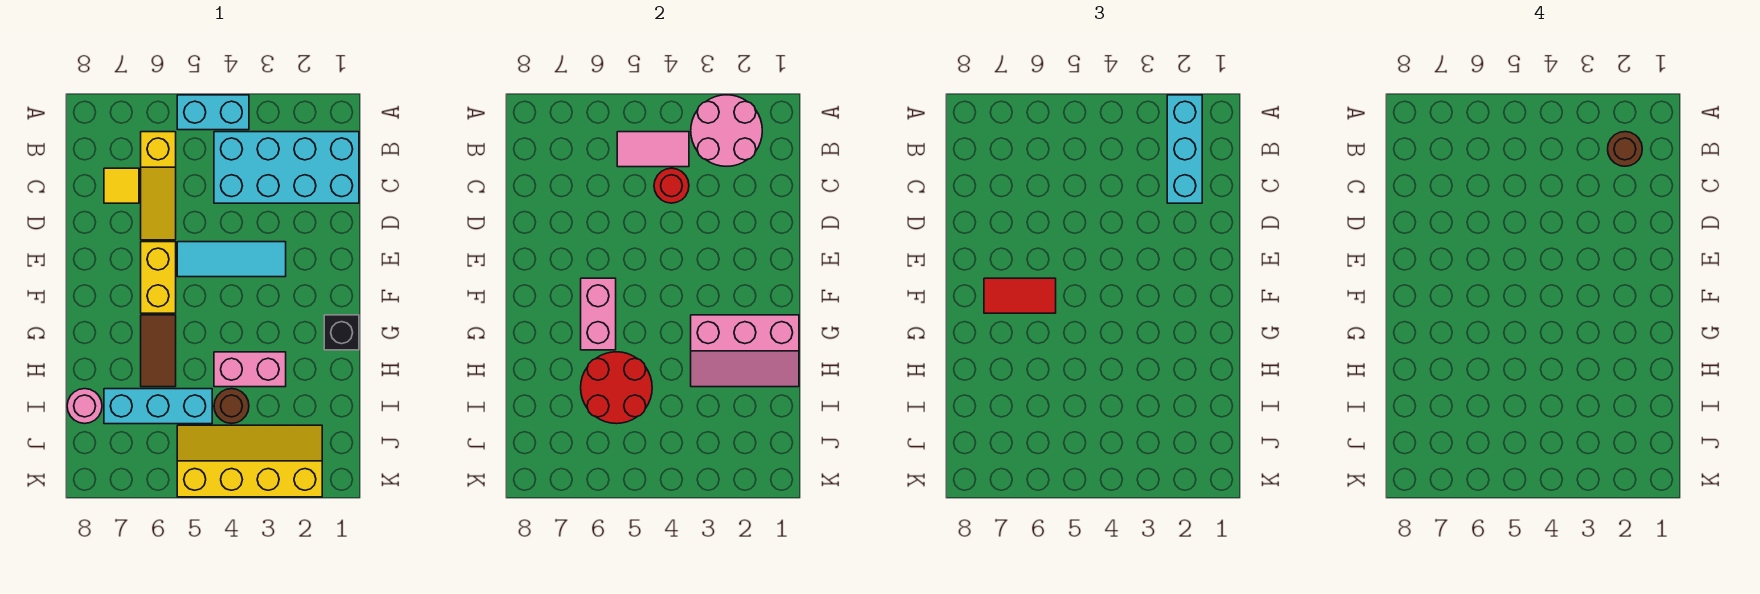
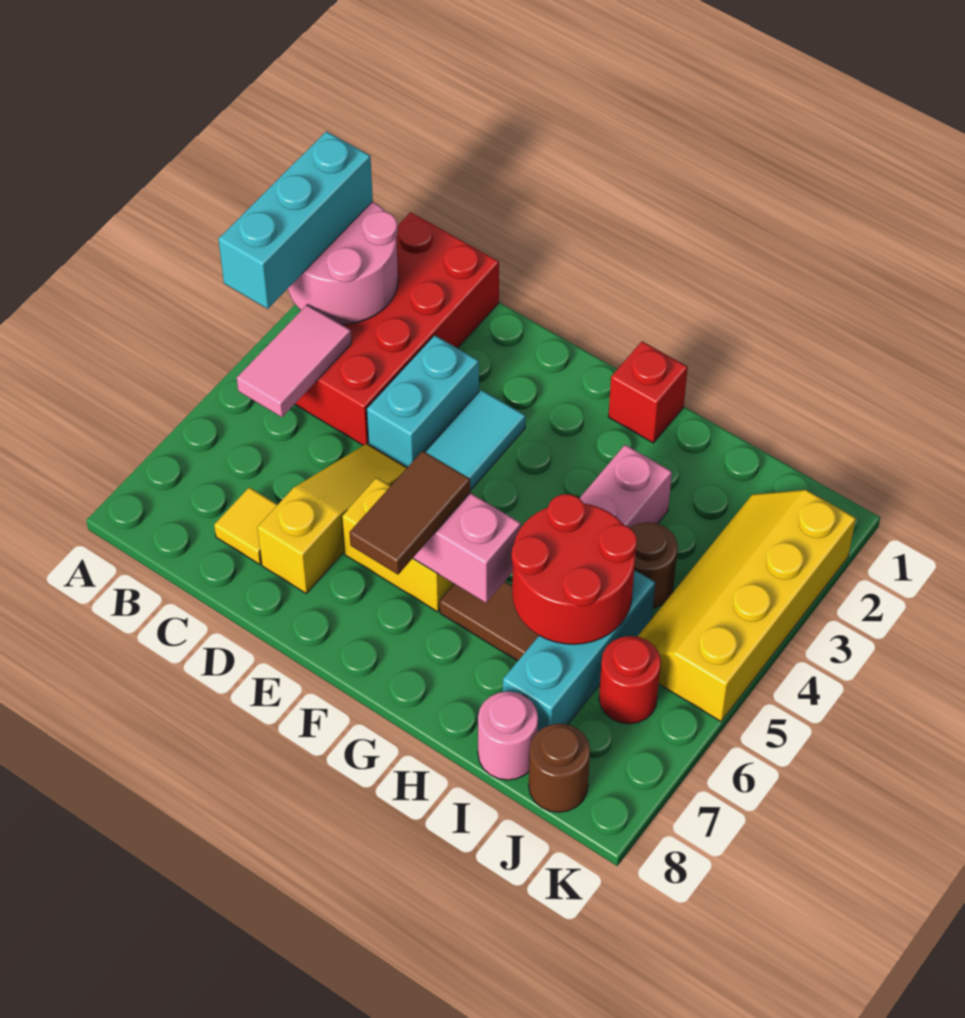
cyan brick A2:C2 level 3 -> cyan brick A2:A4 level 3
cyan brick A4:A5 level 1 -> cyan brick D3:D4 level 1
cyan brick B1:C4 level 1 -> red brick B1:C4 level 1
brown round brick B2 level 4 -> brown round brick J8 level 1
yellow slope B6:D6 level 1 top B -> yellow slope D5:D7 level 1 top 7
red round brick C4 level 2 -> red round brick J6 level 1
red tile F6:F7 level 3 -> brown tile F6:F7 level 3
black brick G1 level 1 -> red brick G1 level 1
pink slope G1:H3 level 2 top G -> none

